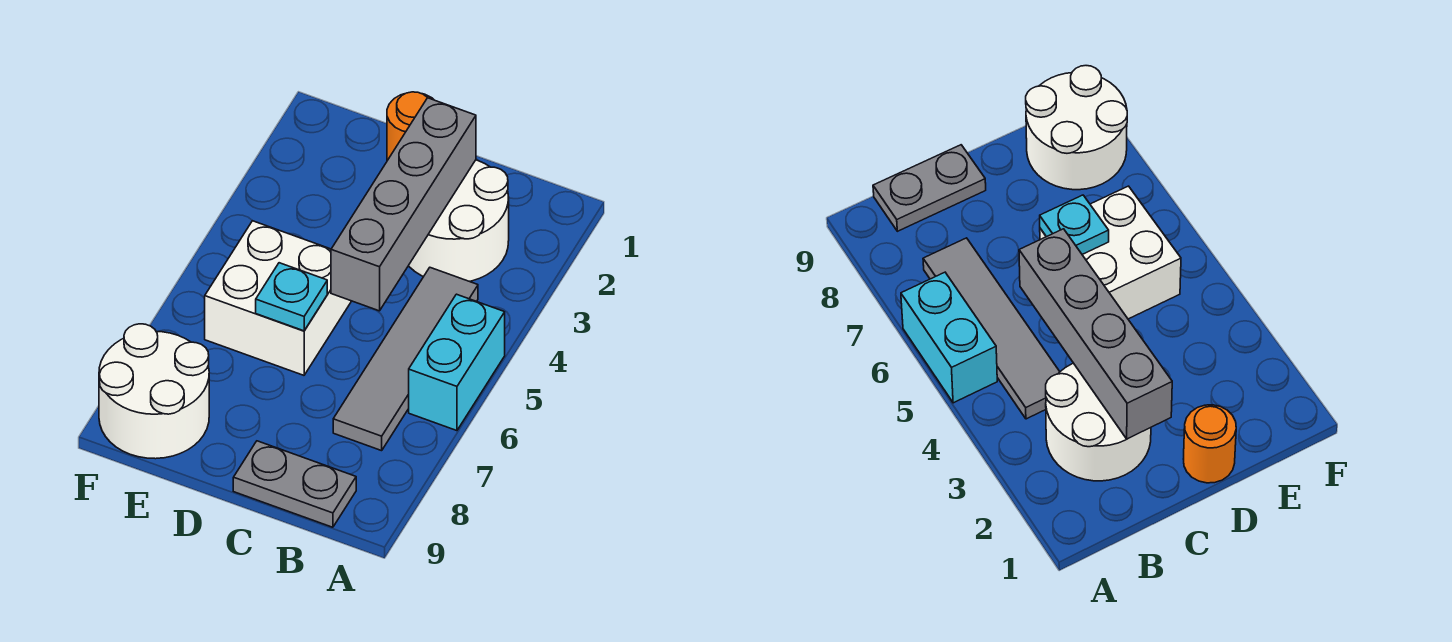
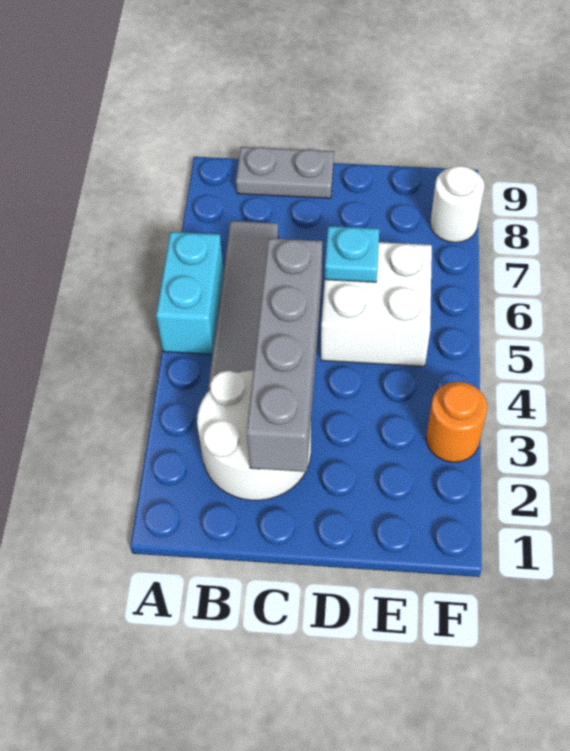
orange round brick D1 level 1 -> orange round brick F3 level 1
white round brick E8:F9 level 1 -> white round brick F8 level 1

